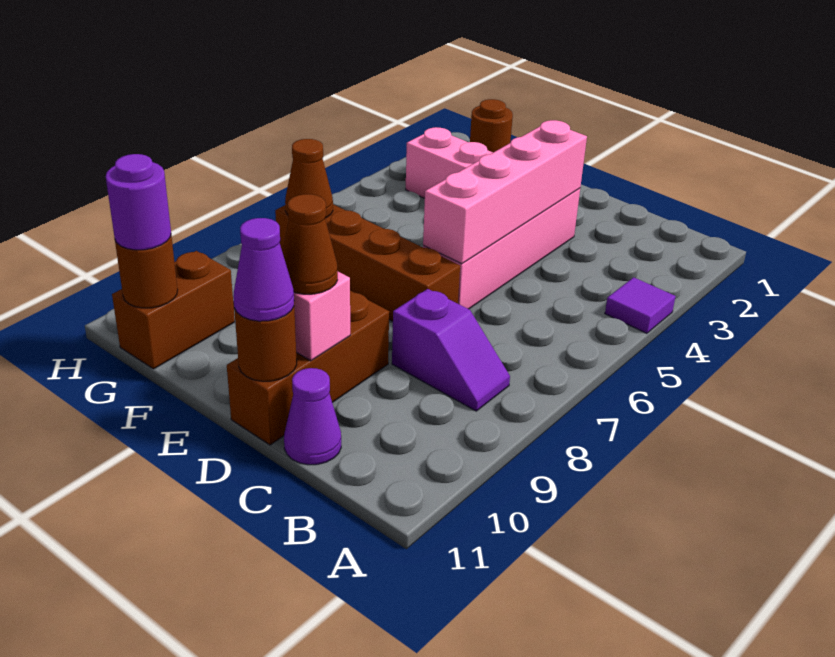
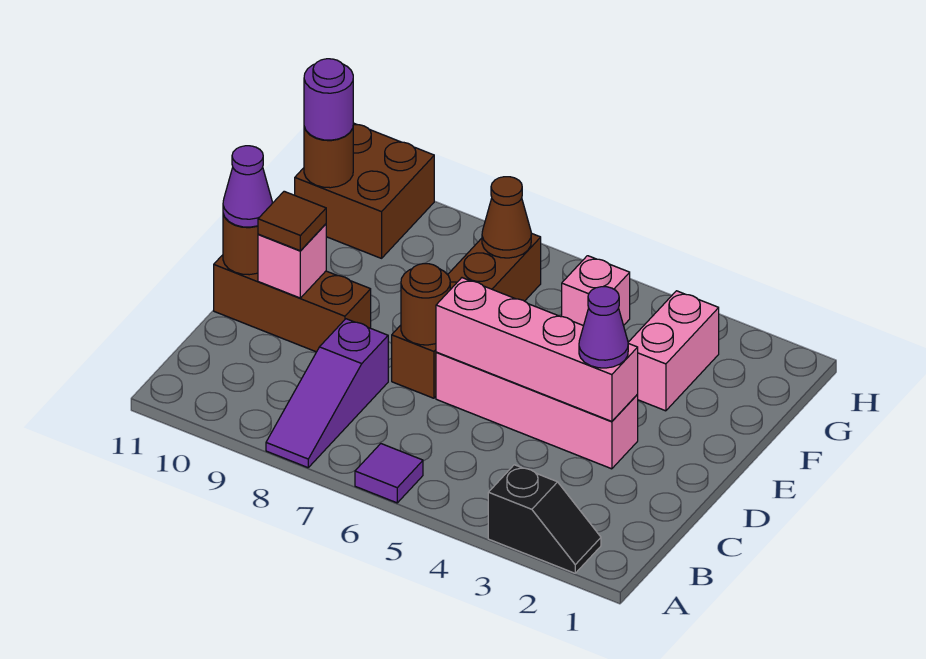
none -> black slope A2:A3 level 1 top 3
purple tile A4 level 1 -> purple tile A6 level 1
purple slope B8:C8 level 1 top C -> purple slope A8:C8 level 1 top C
purple cone C11 level 1 -> purple cone D3 level 3
brown cone D10 level 3 -> brown tile D10 level 3
brown round brick G1 level 1 -> brown round brick D7 level 2
none -> pink brick G5 level 1
brown brick G10:G11 level 1 -> brown brick G10:H11 level 1

